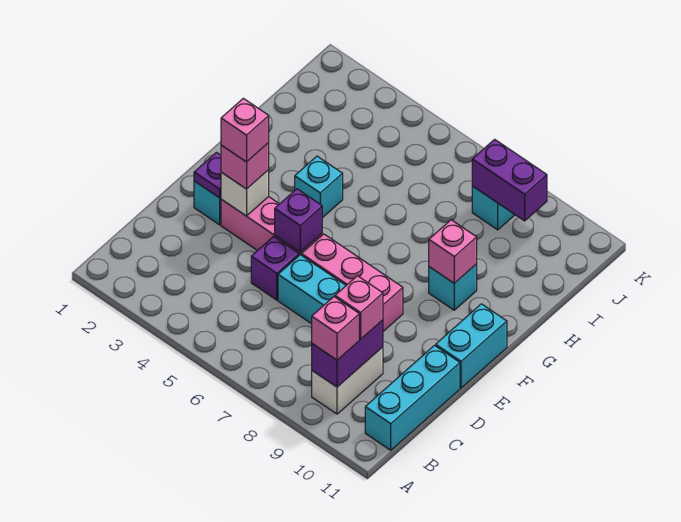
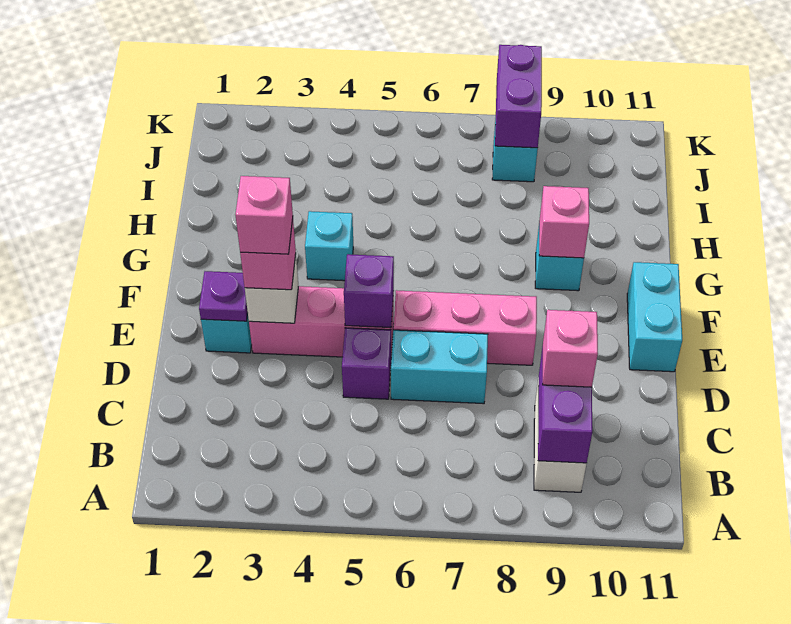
pink brick B9 level 3 -> none
cyan brick B11:D11 level 1 -> none
purple brick J8:J9 level 2 -> purple brick J8:K8 level 2

